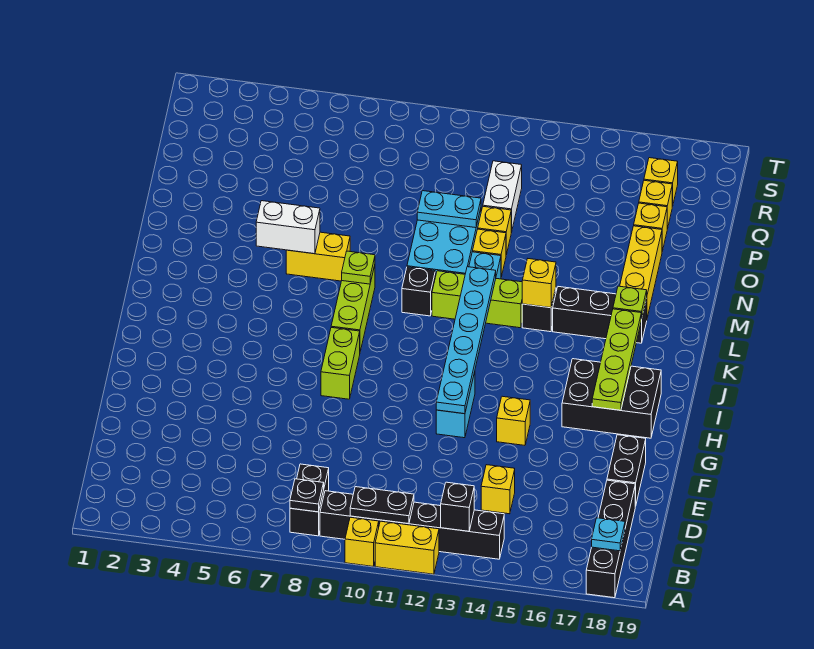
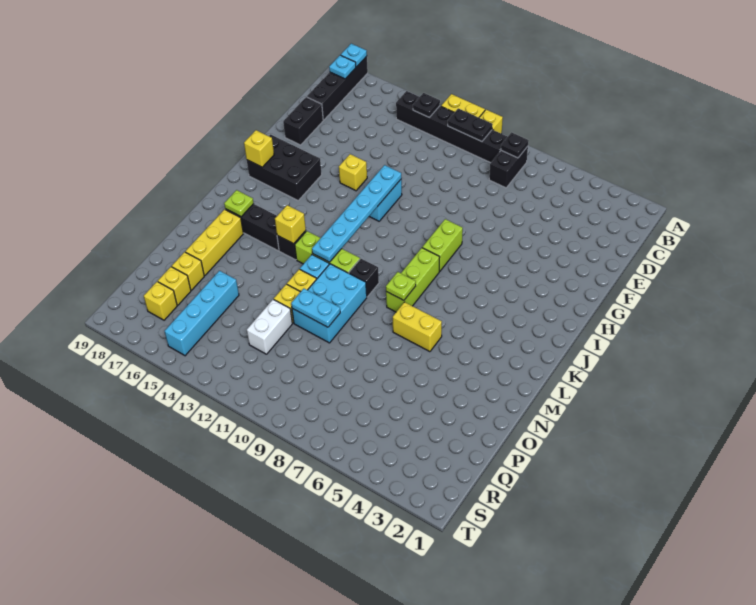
none -> cyan plate A18 level 2
black brick B13 level 2 -> black plate B13 level 2
yellow brick D14 level 1 -> yellow brick I18 level 2
lime plate H17:K17 level 2 -> none
white brick M5:M6 level 2 -> none
none -> cyan brick P15:S15 level 1

